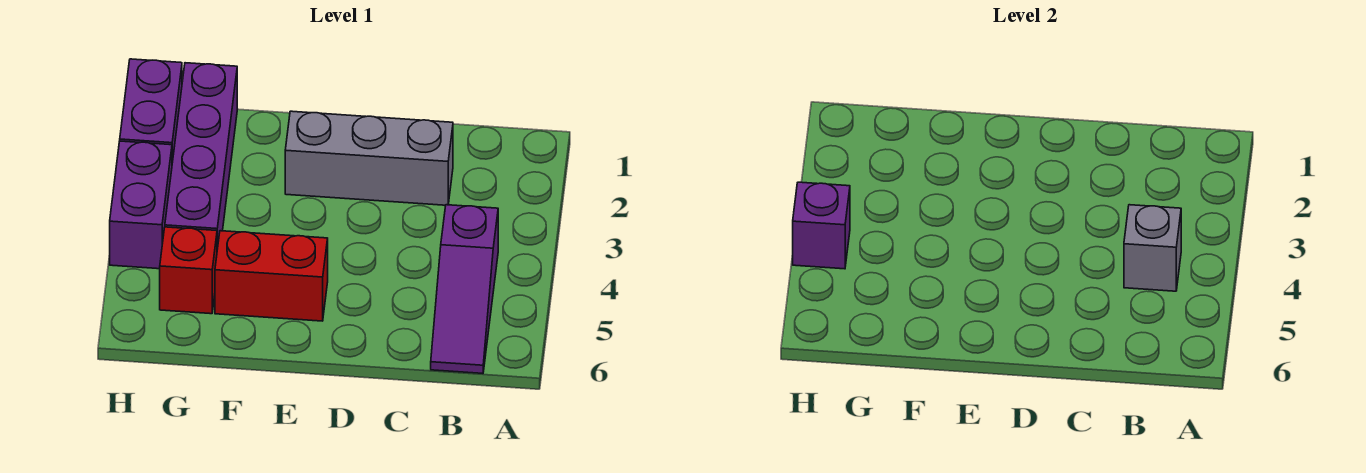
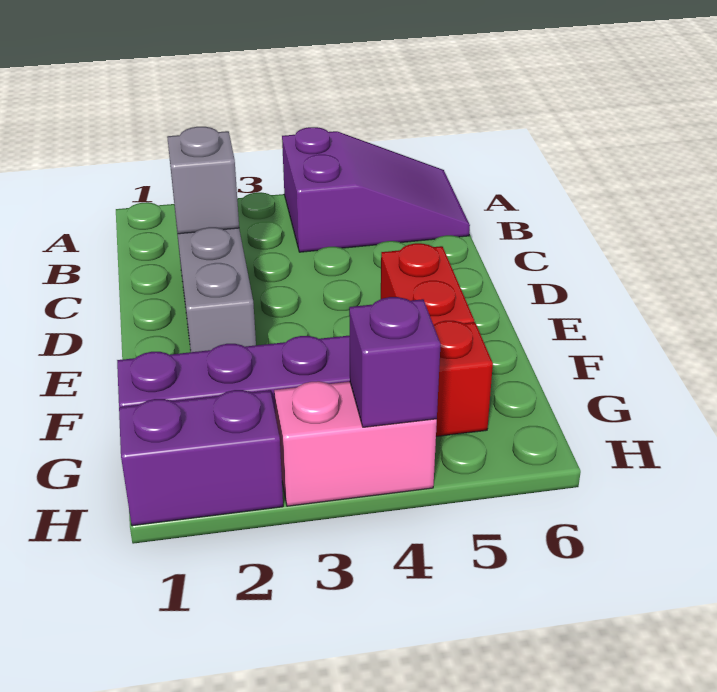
purple slope B4:B6 level 1 top 4 -> purple slope A4:B6 level 1 top 4
grey brick B4 level 2 -> grey brick C2 level 2
purple brick H3:H4 level 1 -> pink brick H3:H4 level 1

